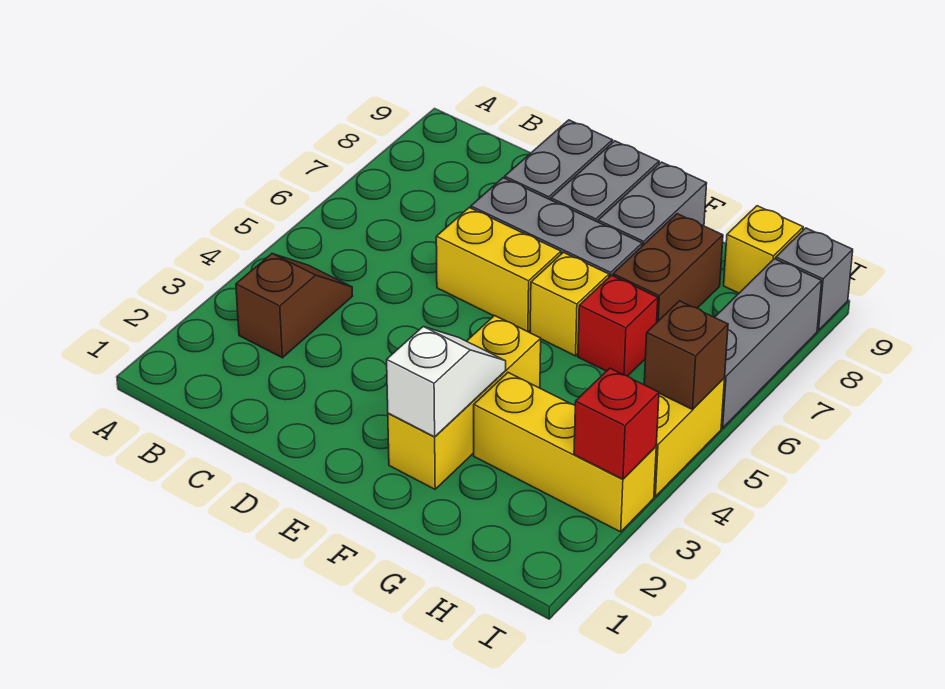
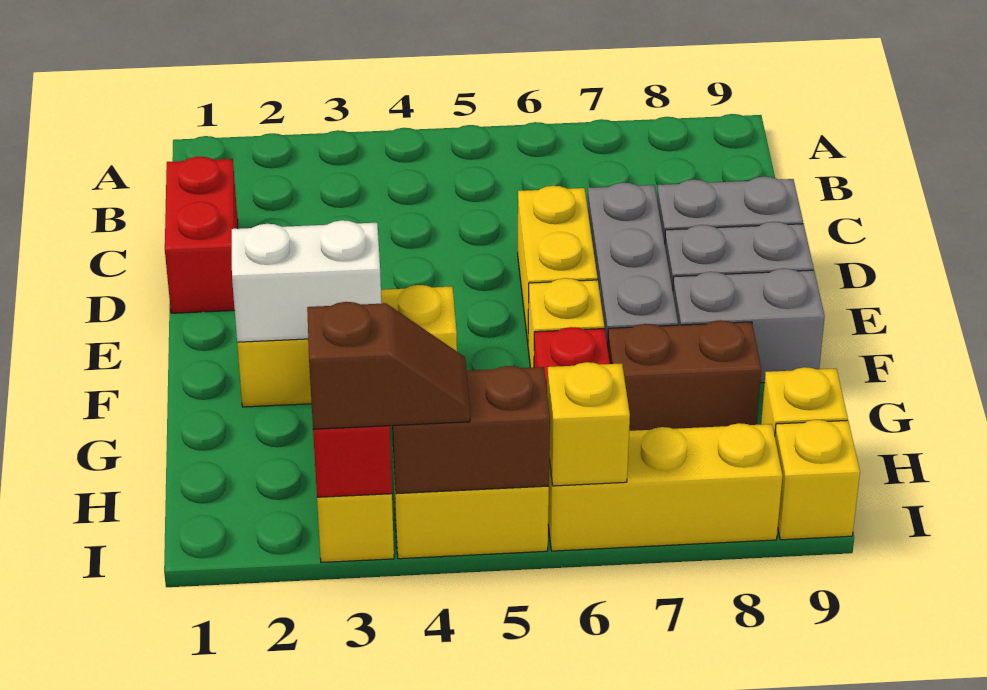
brown slope B3:B4 level 1 top 3 -> brown slope I3:I4 level 3 top 3
none -> red brick C1:D1 level 1
white slope F2:F3 level 2 top 2 -> white brick F2:F3 level 2
brown brick I5 level 2 -> brown brick I4:I5 level 2
grey brick I6:I8 level 1 -> yellow brick I6:I8 level 1
none -> yellow brick I6 level 2
grey brick I9 level 1 -> yellow brick I9 level 1

